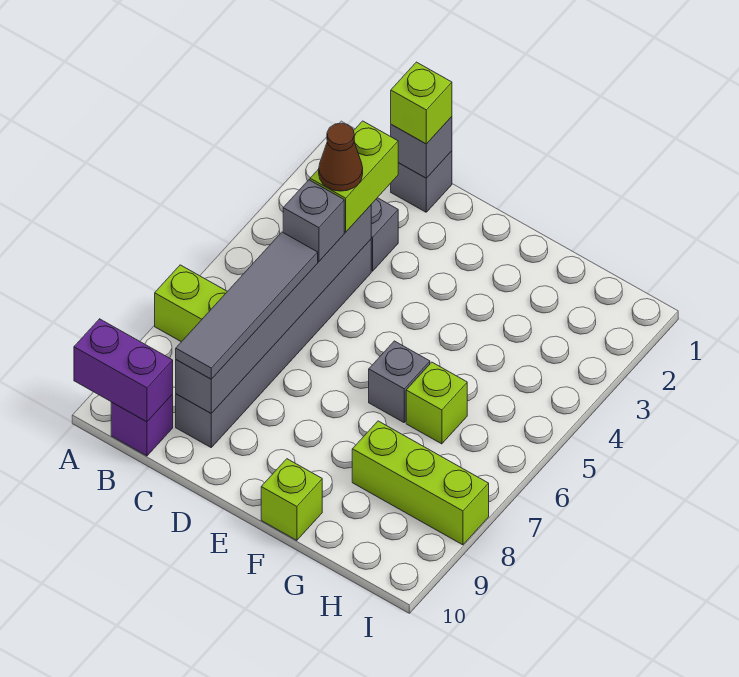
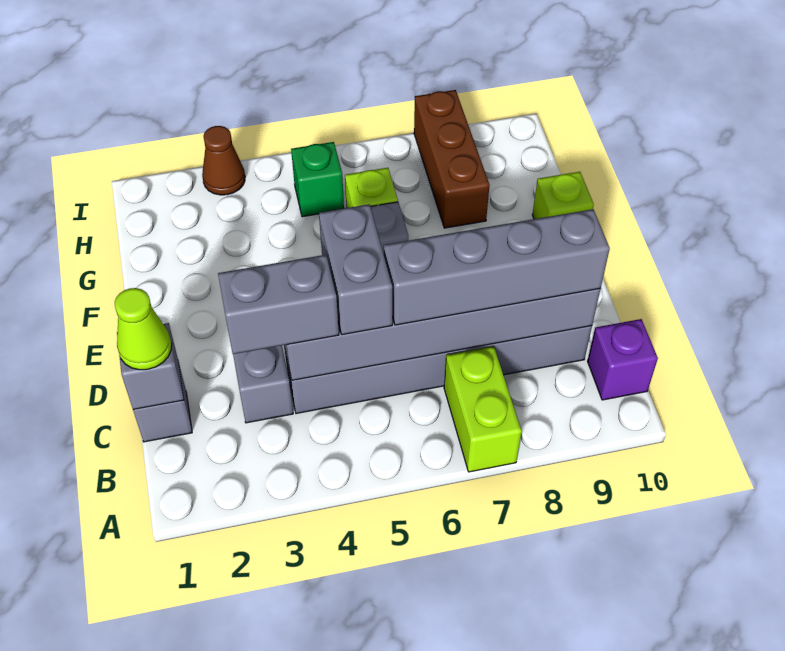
purple brick A10:B10 level 2 -> none
lime brick C1 level 3 -> lime cone C1 level 3
lime brick C3:C4 level 3 -> grey brick C3:C4 level 3
brown cone C4 level 4 -> brown cone I3 level 1
grey brick C5 level 3 -> grey brick C5:D5 level 3
grey tile C6:C9 level 3 -> grey brick C6:C9 level 3
lime brick G8:I8 level 1 -> brown brick G8:I8 level 1
none -> green brick H5 level 1

